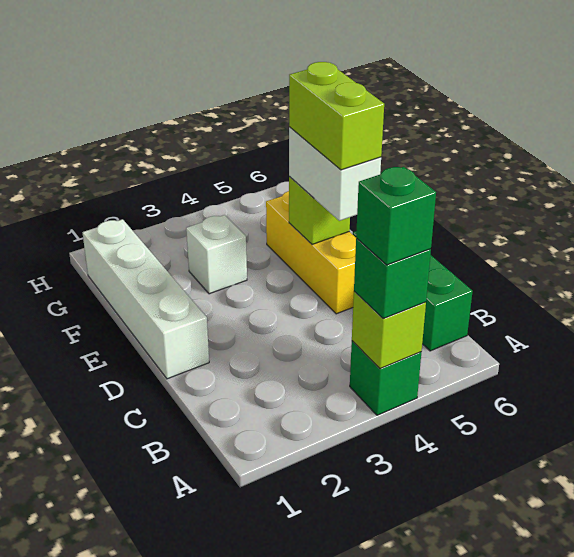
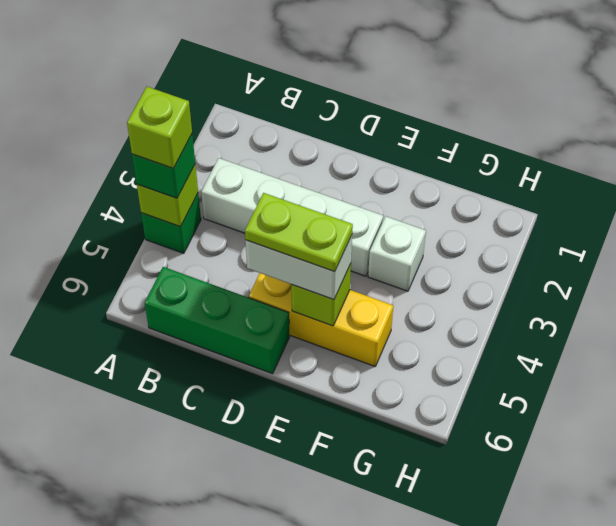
green brick A4 level 4 -> lime brick A4 level 4
white brick D1:G1 level 1 -> white brick B3:E3 level 1
lime brick D5:E5 level 4 -> lime plate D5:E5 level 4

